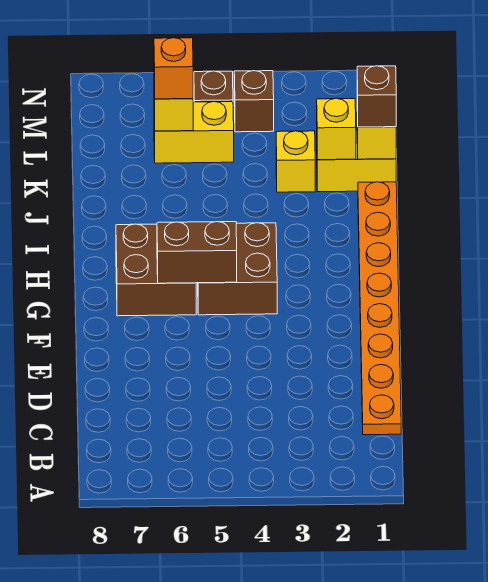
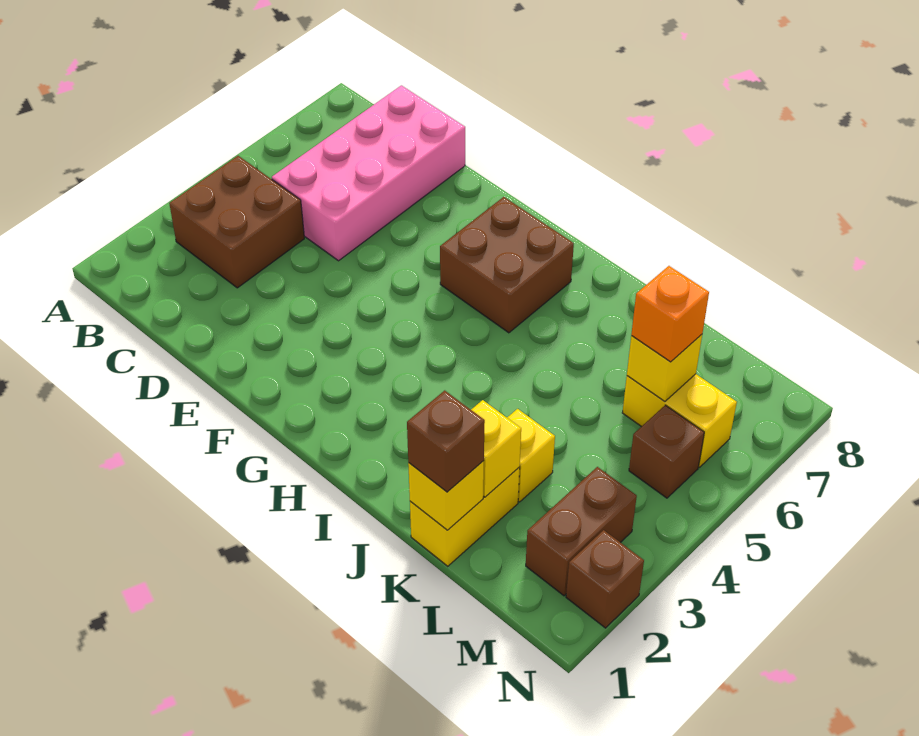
orange plate C1:J1 level 1 -> none
none -> pink brick C5:D8 level 1
brown brick G4:H5 level 1 -> brown brick B3:C4 level 1
brown brick G5:G6 level 2 -> brown brick M2:M3 level 1
yellow brick L5:L6 level 1 -> yellow brick L6:M6 level 1
brown brick M4 level 1 -> brown brick N2 level 1

